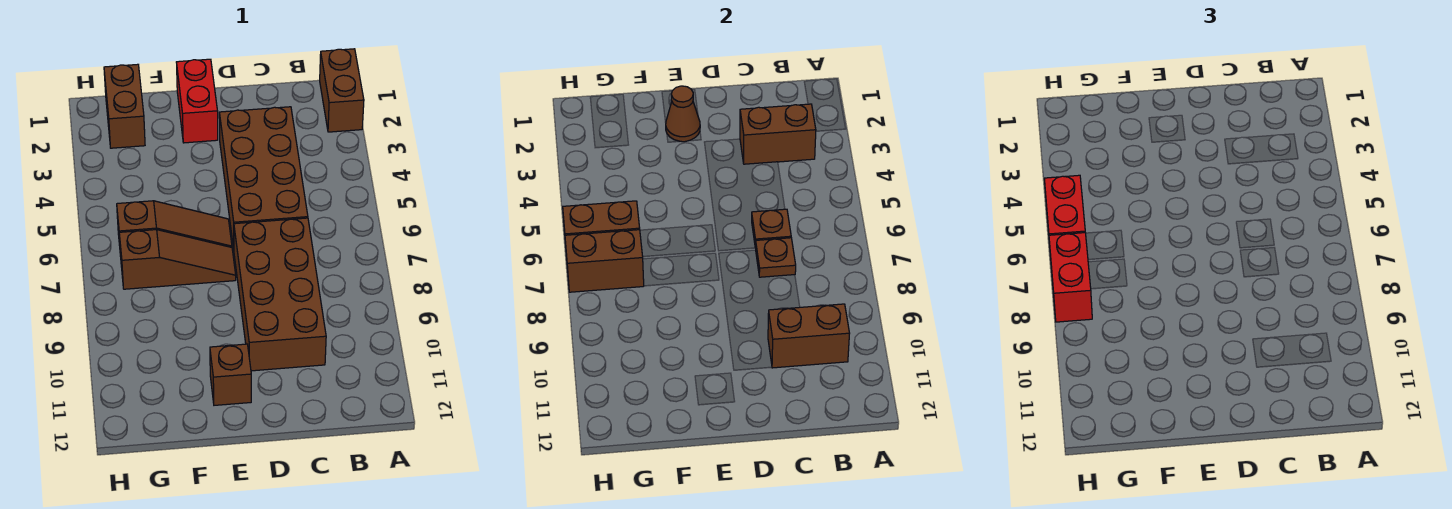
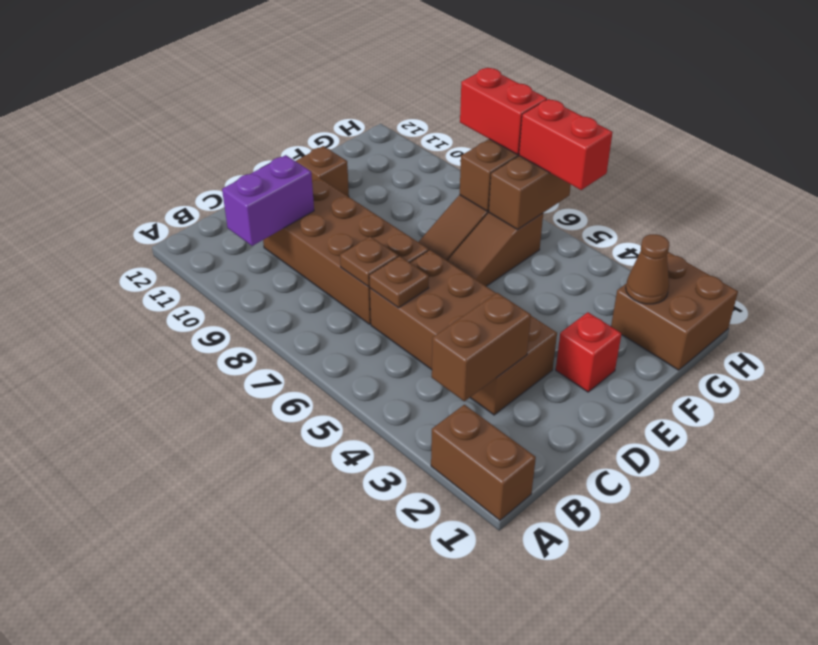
brown brick B10:C10 level 2 -> purple brick B10:C10 level 2
red brick E1:E2 level 1 -> red brick E2 level 1
brown cone E2 level 2 -> brown cone G2 level 2
brown brick G1:G2 level 1 -> brown brick G1:H2 level 1

